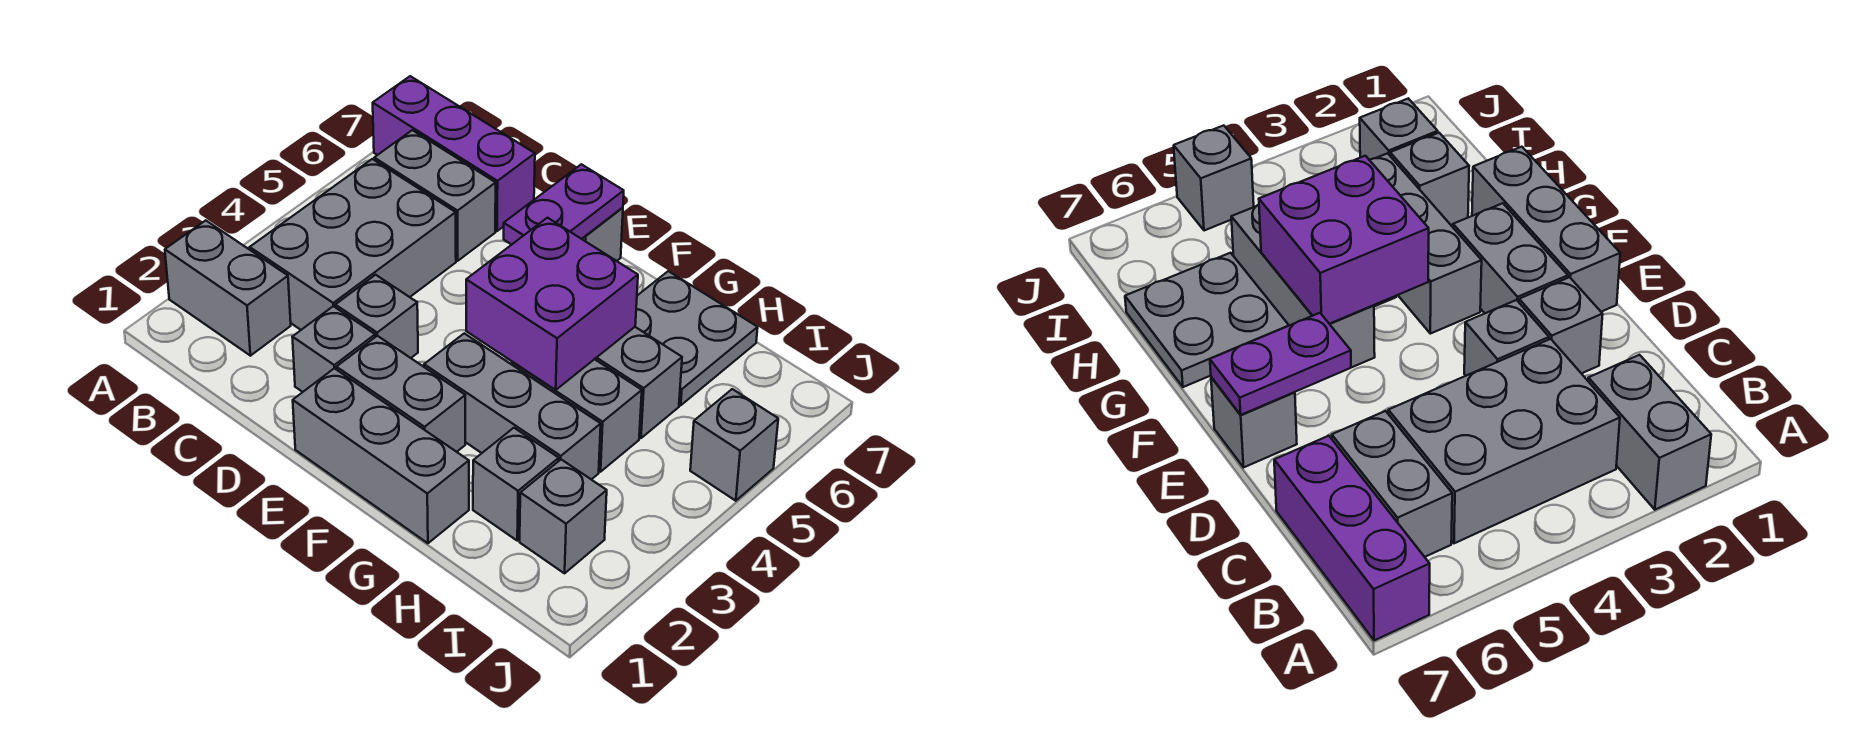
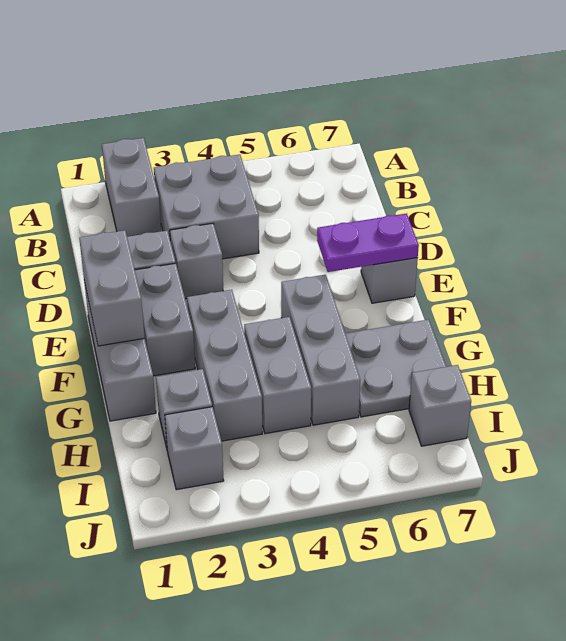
purple brick A7:C7 level 1 -> none
grey brick B3:C5 level 1 -> grey brick B3:C4 level 1
grey brick B6:C6 level 1 -> grey brick E1:F1 level 2
purple brick F4:G5 level 2 -> none
grey brick J5 level 1 -> grey brick I7 level 1

